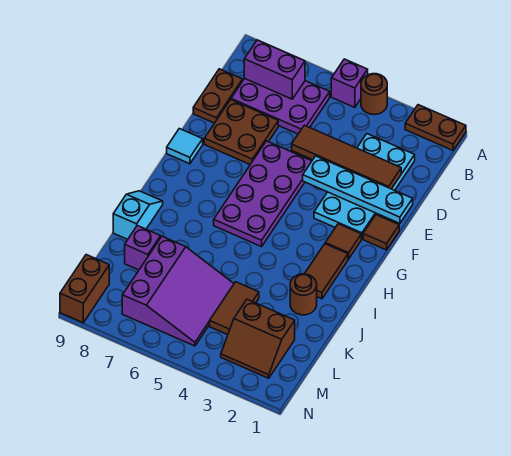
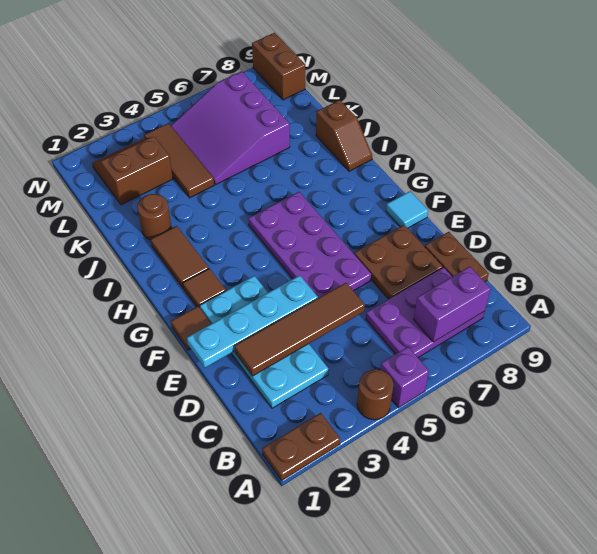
cyan slope I9:J9 level 1 top J -> brown slope I9:J9 level 1 top J
brown tile K4:L4 level 1 -> brown tile K4:M4 level 1
purple brick K8 level 1 -> none

